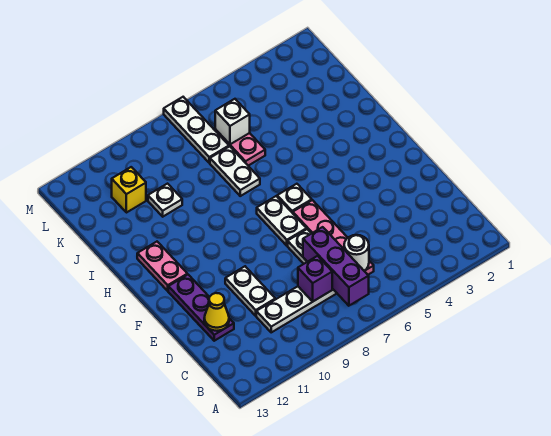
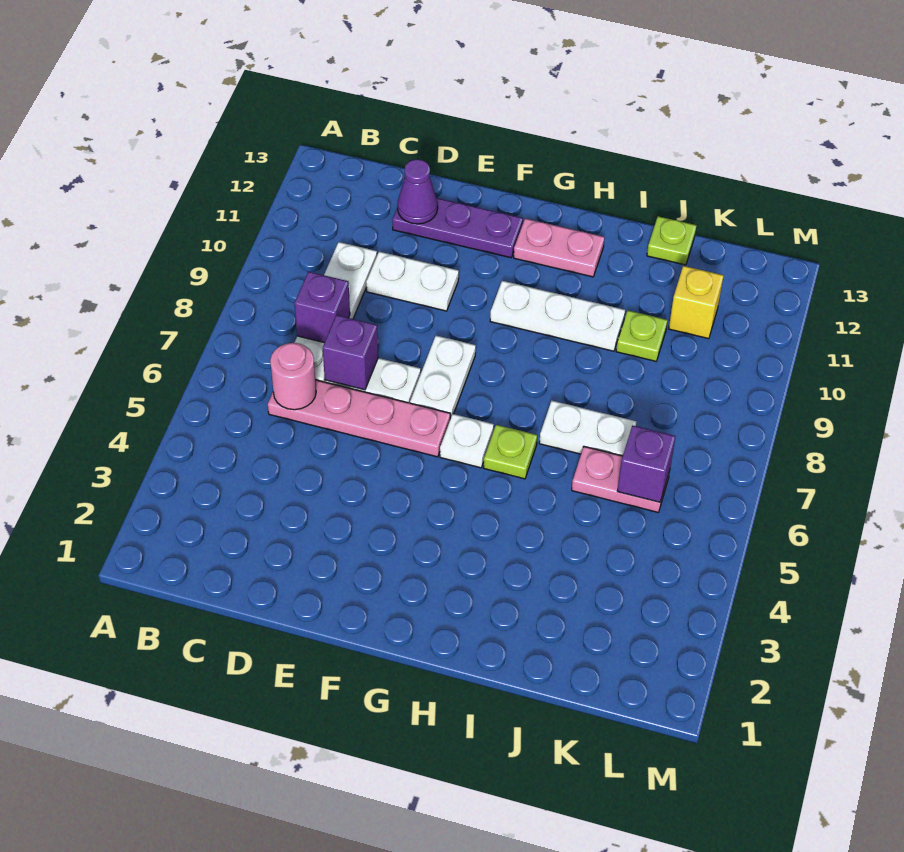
purple brick B7:D7 level 2 -> purple brick D7 level 2
white round brick C6 level 2 -> pink round brick C6 level 2
yellow cone D12 level 2 -> purple cone D12 level 2
white plate F7:G7 level 1 -> white plate F7:F8 level 1
none -> lime plate H6 level 1
white plate J10 level 1 -> lime plate J10 level 1
none -> lime plate J13 level 1
white brick K6 level 2 -> purple brick K6 level 2
white plate K7:M7 level 1 -> white plate G10:I10 level 1

